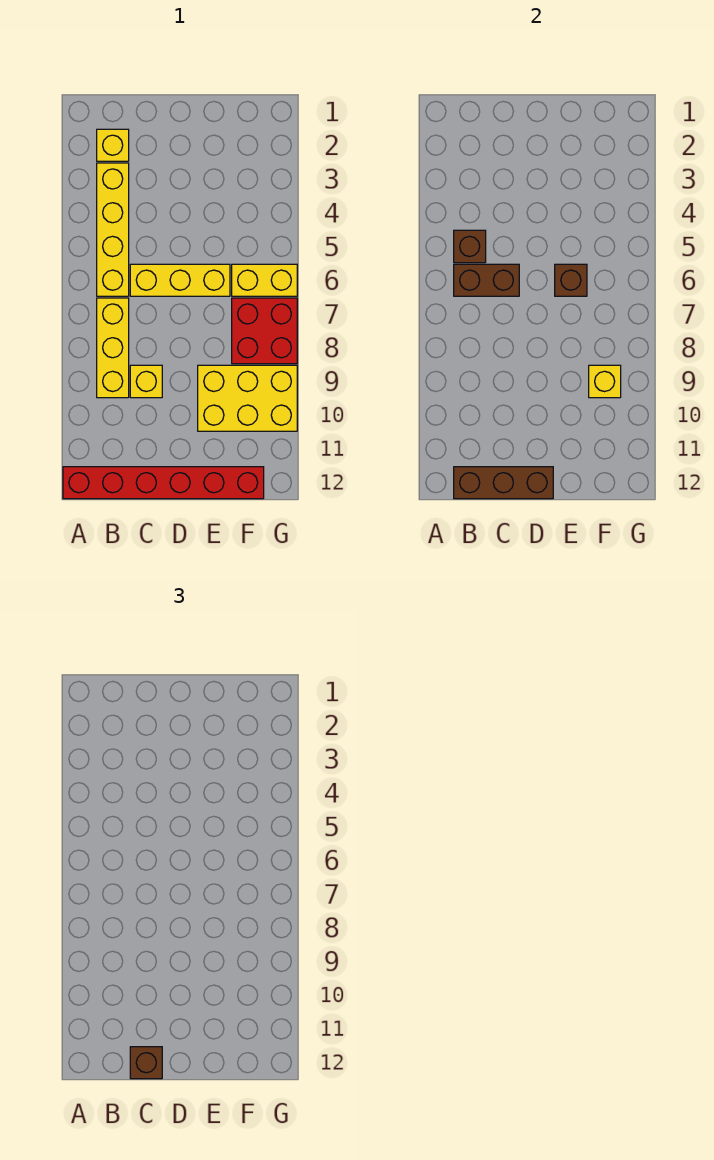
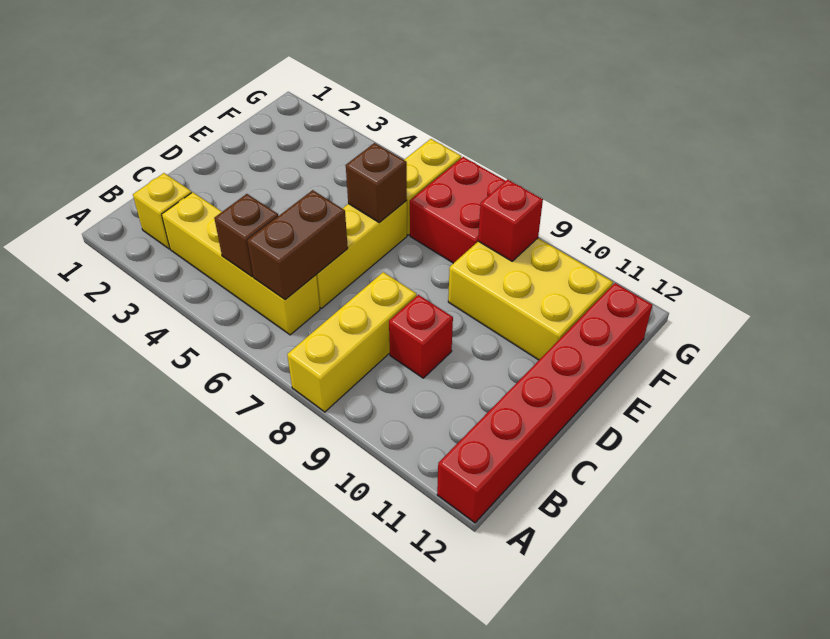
yellow brick B7:B9 level 1 -> yellow brick A8:C8 level 1
brown brick B12:D12 level 2 -> none
yellow brick C9 level 1 -> red brick C9 level 1
brown brick C12 level 3 -> none
yellow brick E9:G10 level 1 -> yellow brick E9:F11 level 1
yellow brick F9 level 2 -> red brick F9 level 2

